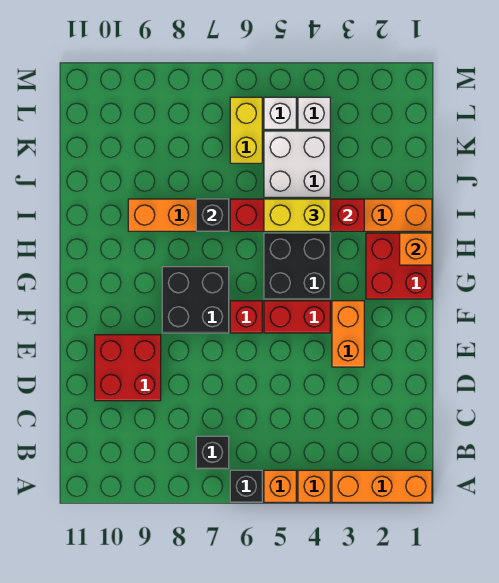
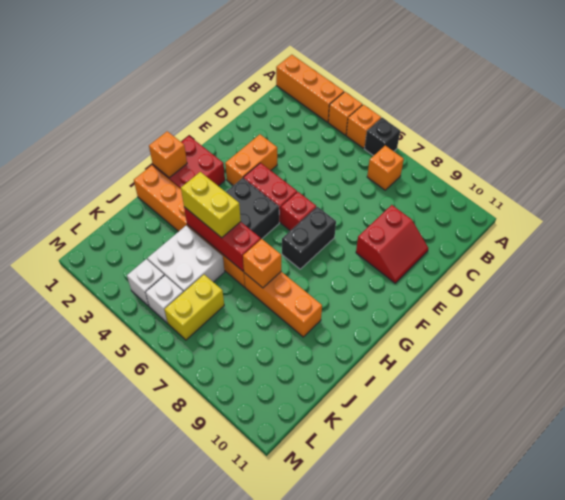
black brick B7 level 1 -> orange brick B7 level 1
red brick D9:E10 level 1 -> red slope D9:E10 level 1 top 9
black brick F7:G8 level 1 -> black brick F7:G7 level 1
red brick I3:I6 level 2 -> red brick I4:I6 level 2
black brick I7 level 2 -> orange brick I7 level 2

